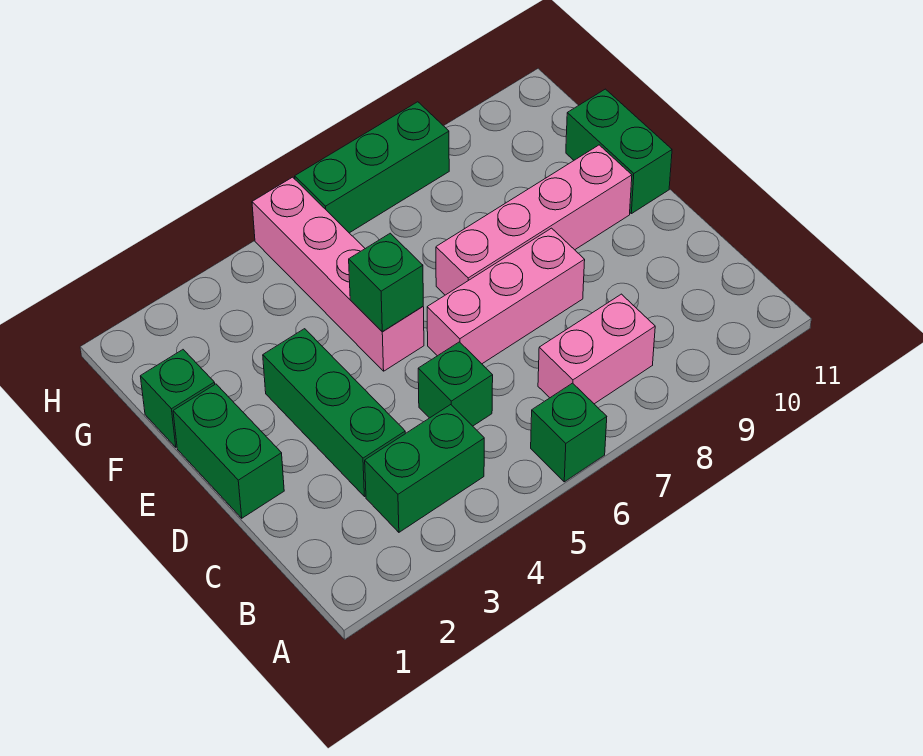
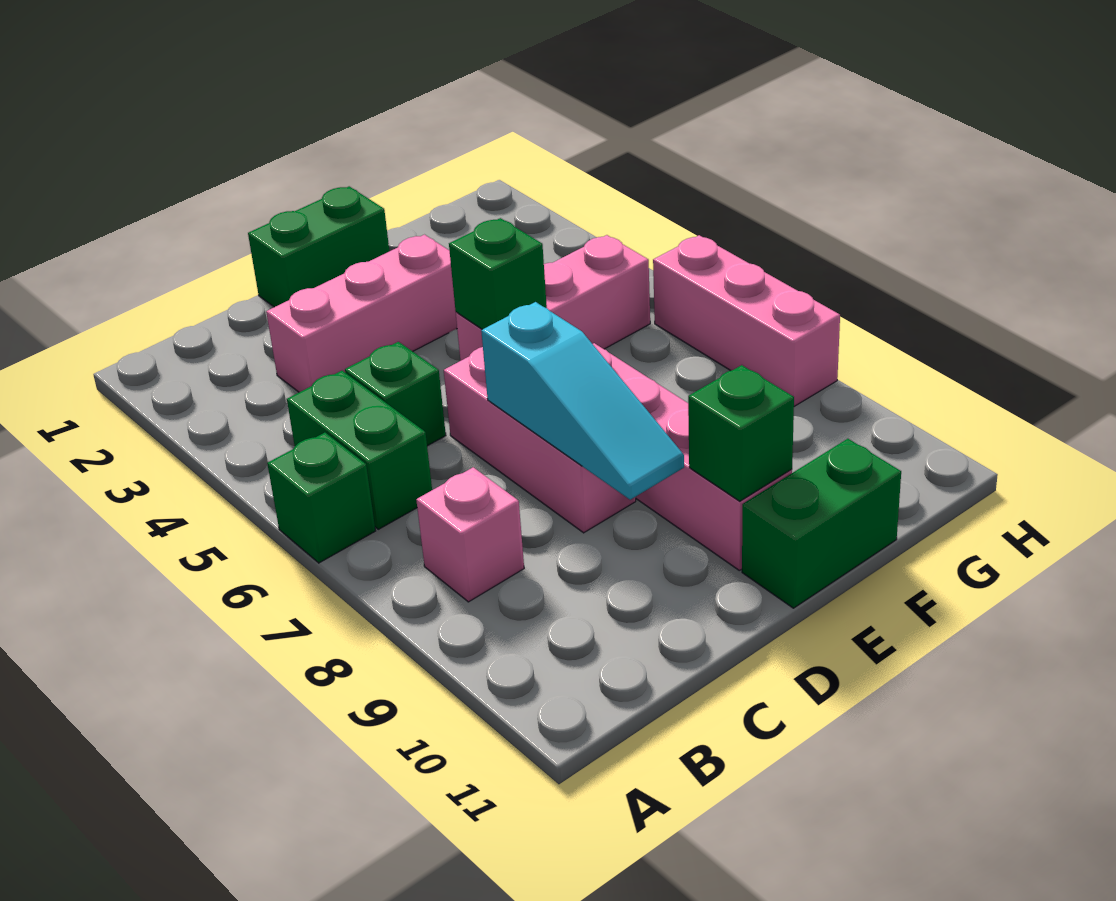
green brick B3:B4 level 1 -> green brick B5:B6 level 1
pink brick B7:B8 level 1 -> pink brick B8 level 1
green brick C3:E3 level 1 -> pink brick C3:E3 level 1
none -> cyan slope D7:D9 level 2 top 7
pink brick E5:H5 level 1 -> pink brick E5:G5 level 1
green brick F1 level 1 -> green brick E10 level 2
green brick H6:H8 level 1 -> pink brick H6:H8 level 1

